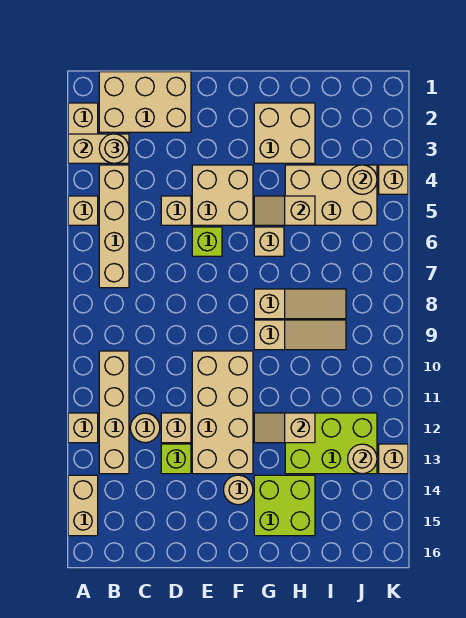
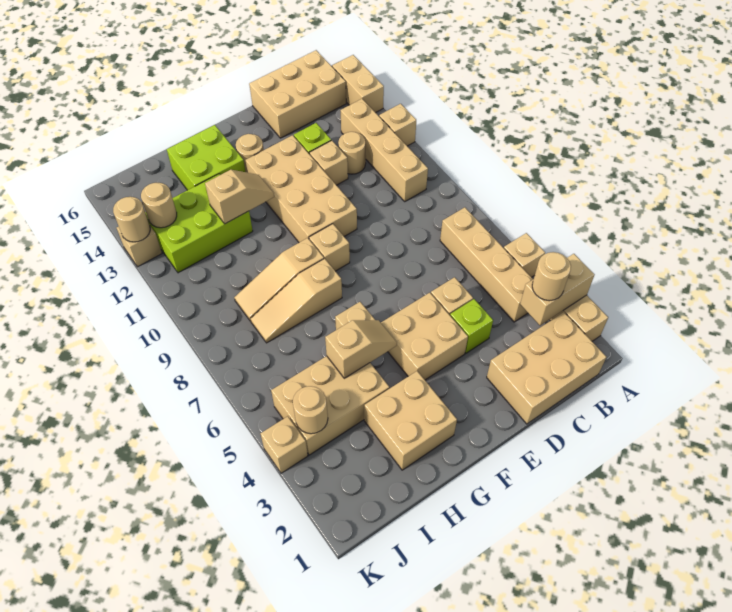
none -> tan brick B15:D16 level 1
lime brick E6 level 1 -> lime brick D4 level 1
none -> tan brick F9 level 1
none -> tan round brick K13 level 2

